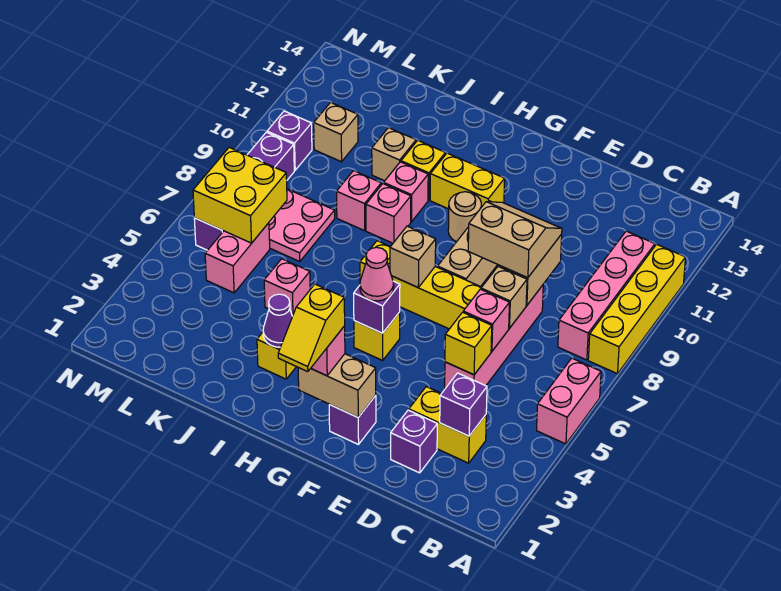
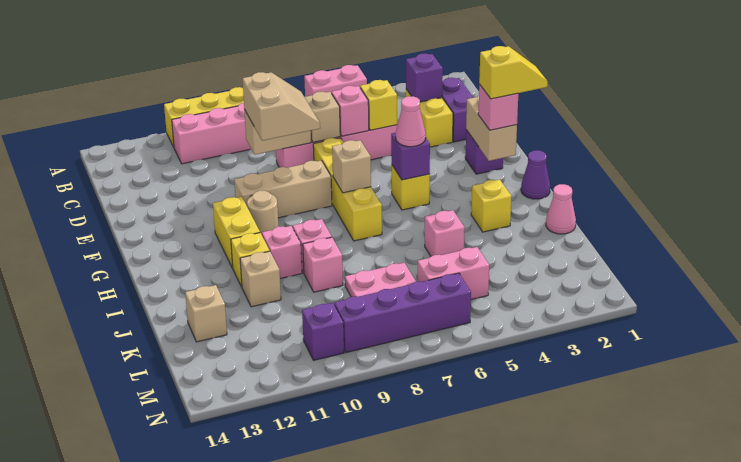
purple brick D2 level 1 -> purple brick C2:D2 level 1
tan slope D8:E9 level 3 top 8 -> tan slope D8:E9 level 3 top 9
purple cone I3 level 2 -> purple cone H1 level 1
none -> pink cone J1 level 1
yellow brick L6:M7 level 2 -> none
tan brick L11 level 1 -> tan brick K13 level 1

